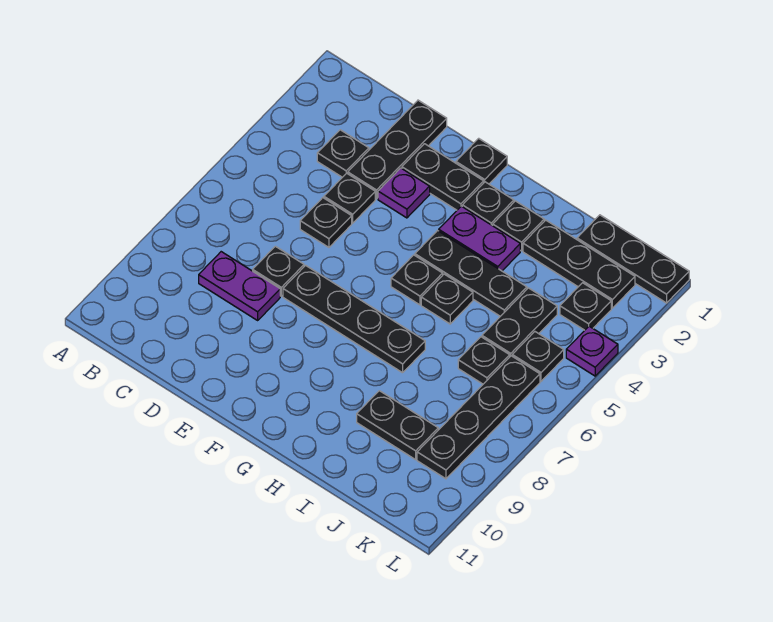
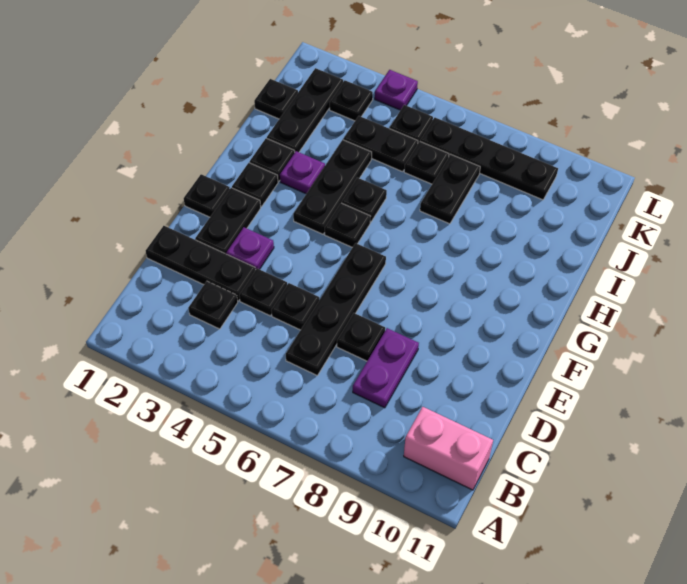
none -> pink brick B10:B11 level 1
black plate E7:H7 level 1 -> black plate C6:F6 level 1
purple plate G3:H3 level 1 -> purple plate H3 level 1
black plate I9:J9 level 1 -> black plate I7:J7 level 1
black plate J1:L1 level 1 -> black plate J1 level 1

